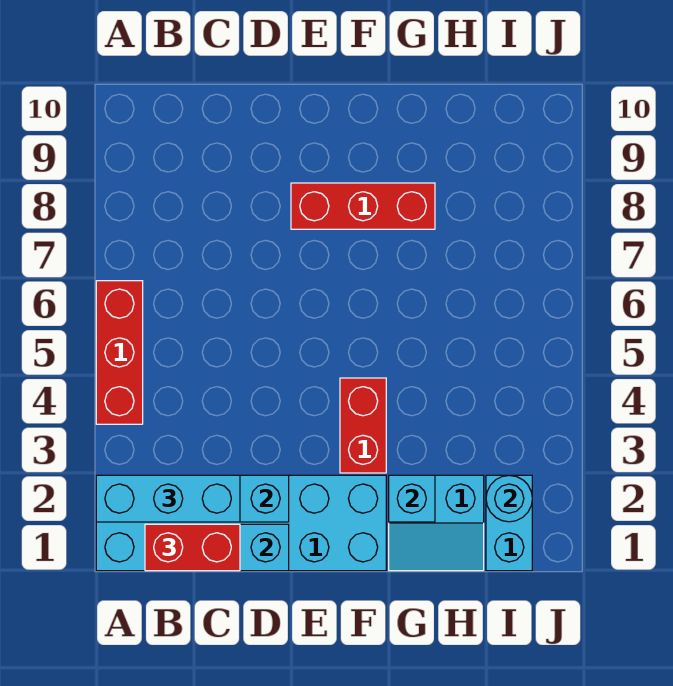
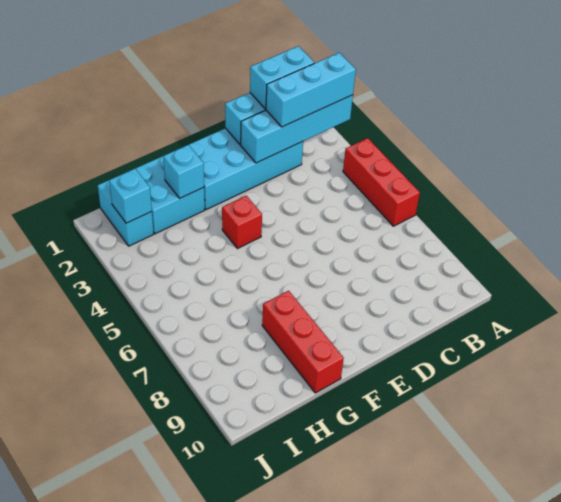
cyan brick A1:F2 level 1 -> cyan brick C1:F2 level 1
red brick B1:C1 level 3 -> cyan brick B1:C1 level 3
red brick E8:G8 level 1 -> red brick G8:G10 level 1
red brick F3:F4 level 1 -> red brick F4 level 1
cyan slope G1:H2 level 1 top 2 -> cyan brick G1:H2 level 1
cyan round brick I2 level 2 -> cyan brick I2 level 2

